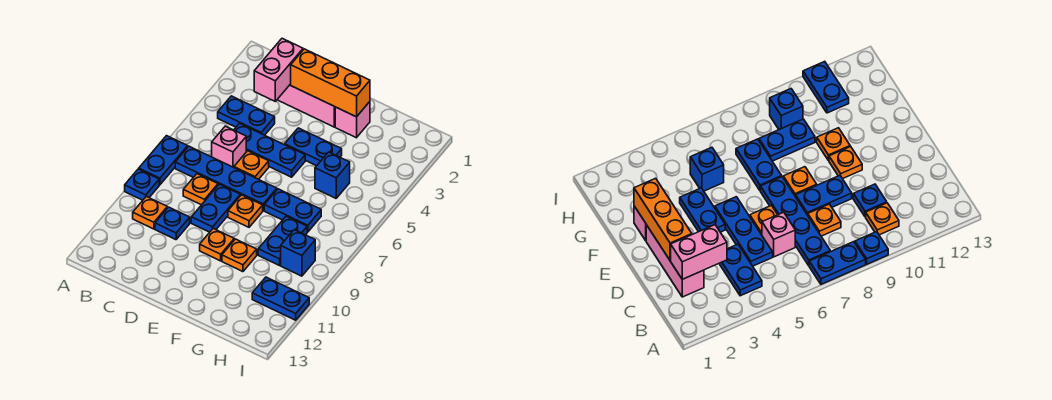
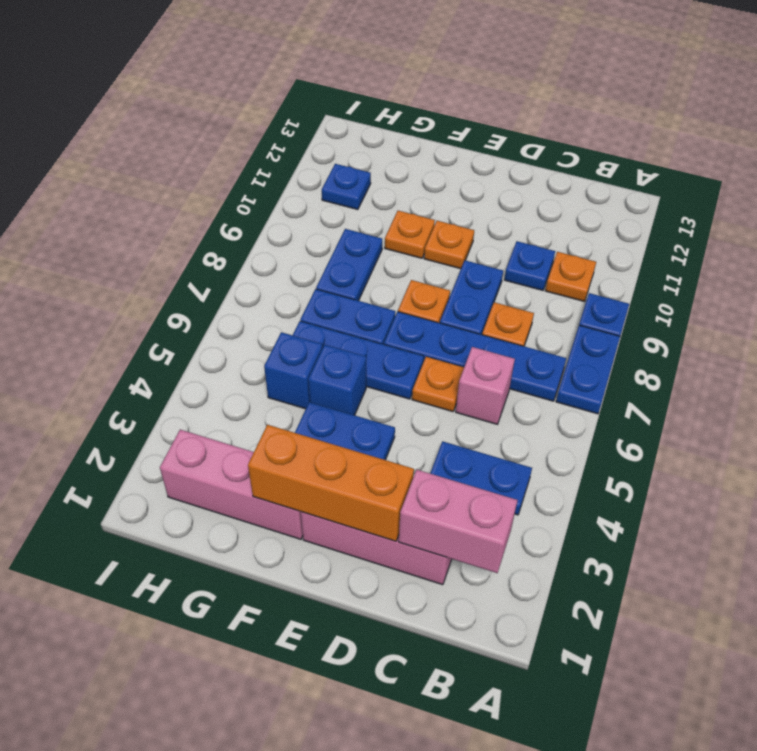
pink brick C2:C3 level 2 -> pink brick B2:C2 level 2
blue plate C5:E5 level 1 -> blue plate E6:G6 level 1
pink brick F2 level 1 -> pink brick F2:H2 level 1
blue brick H9 level 1 -> blue brick F5 level 1
blue plate H11:I11 level 1 -> blue plate H11 level 1

